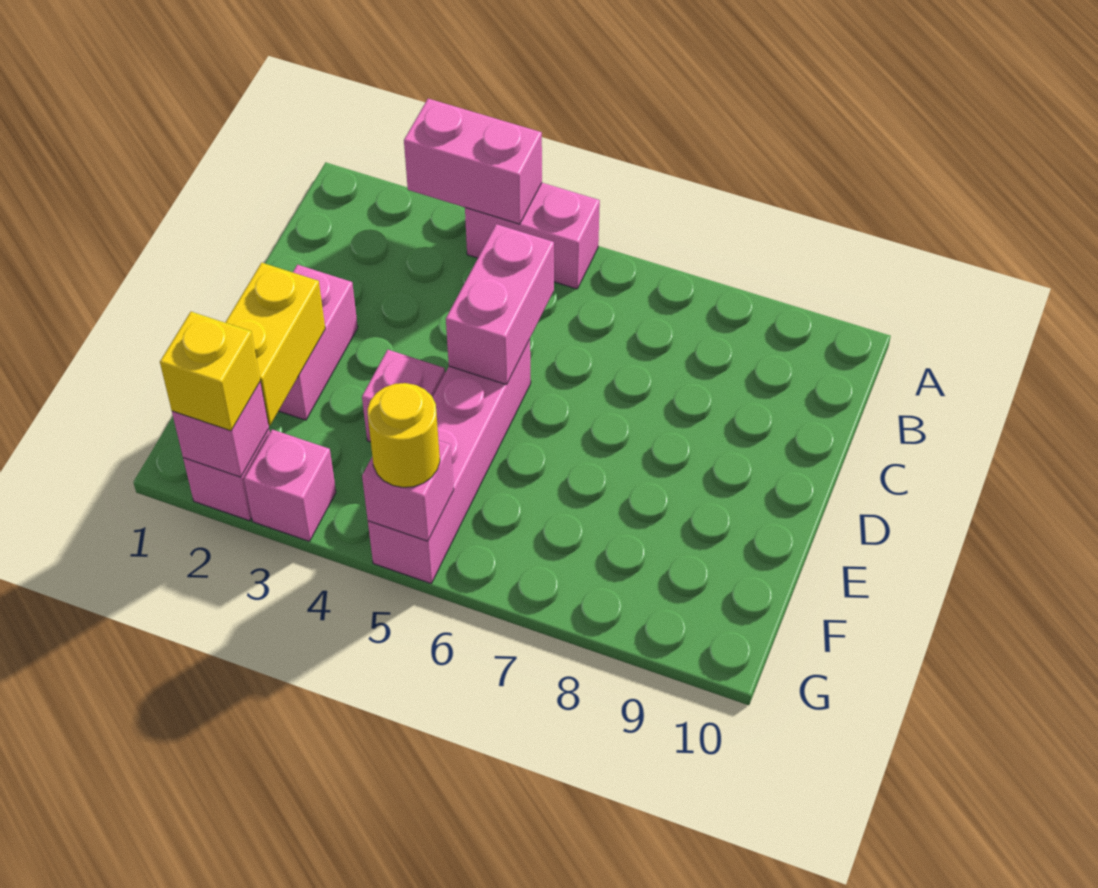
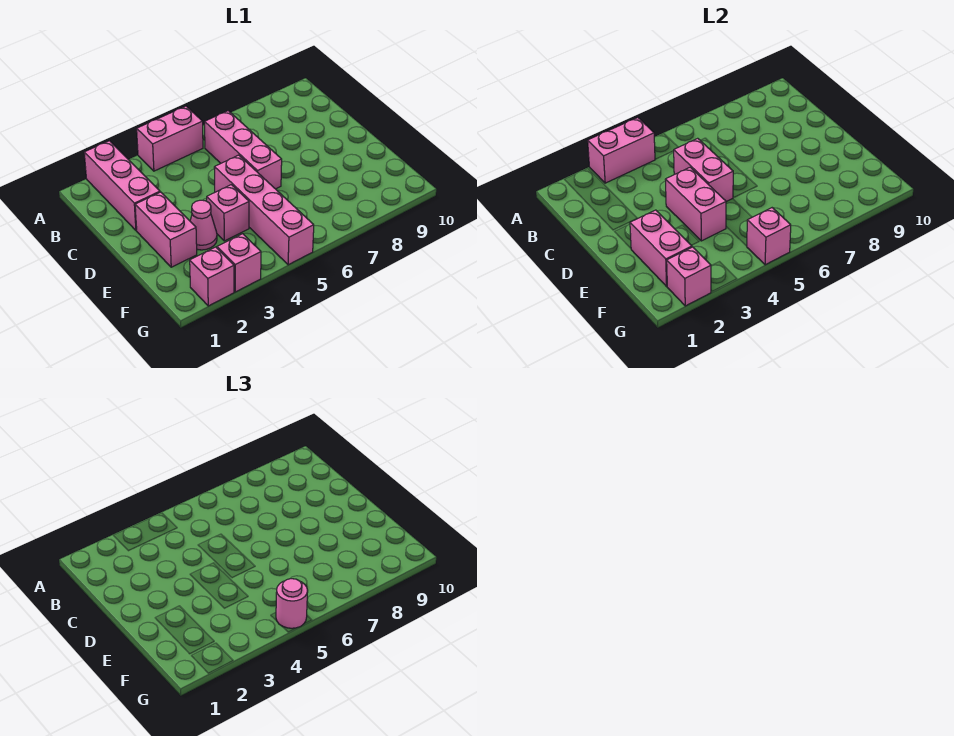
none -> pink brick A2:C2 level 1
none -> pink brick B6:D6 level 1
none -> pink brick D4:E4 level 2
yellow brick E2:F2 level 2 -> pink brick E2:F2 level 2
none -> pink cone E3 level 1
yellow brick G2 level 3 -> none
yellow round brick G5 level 3 -> pink round brick G5 level 3

